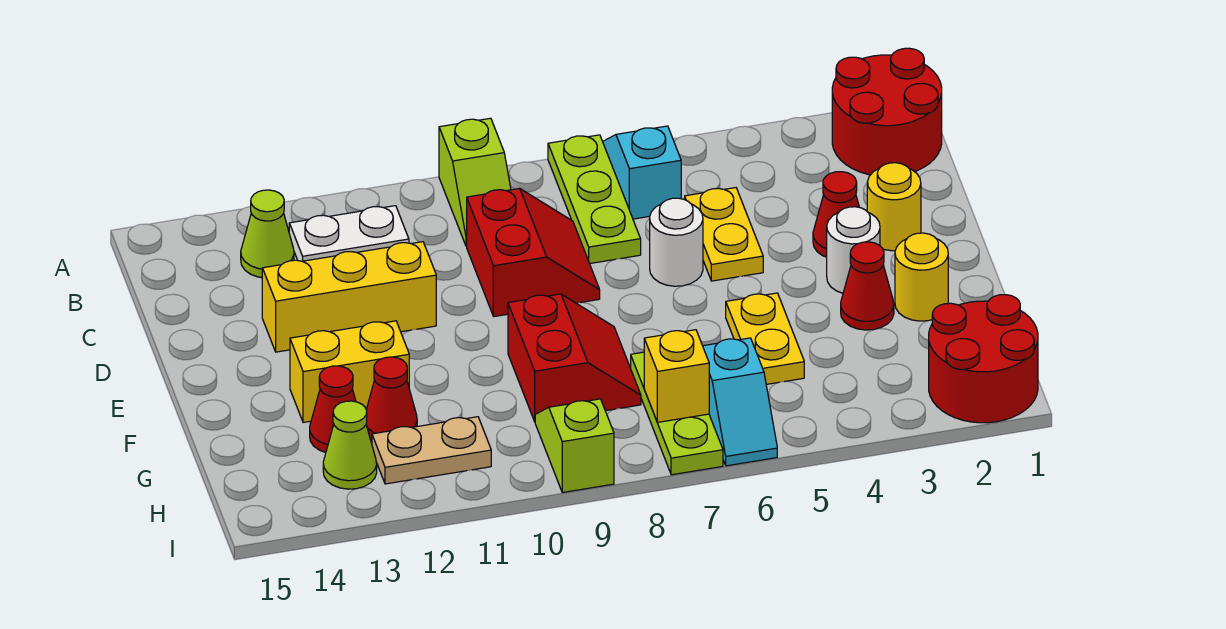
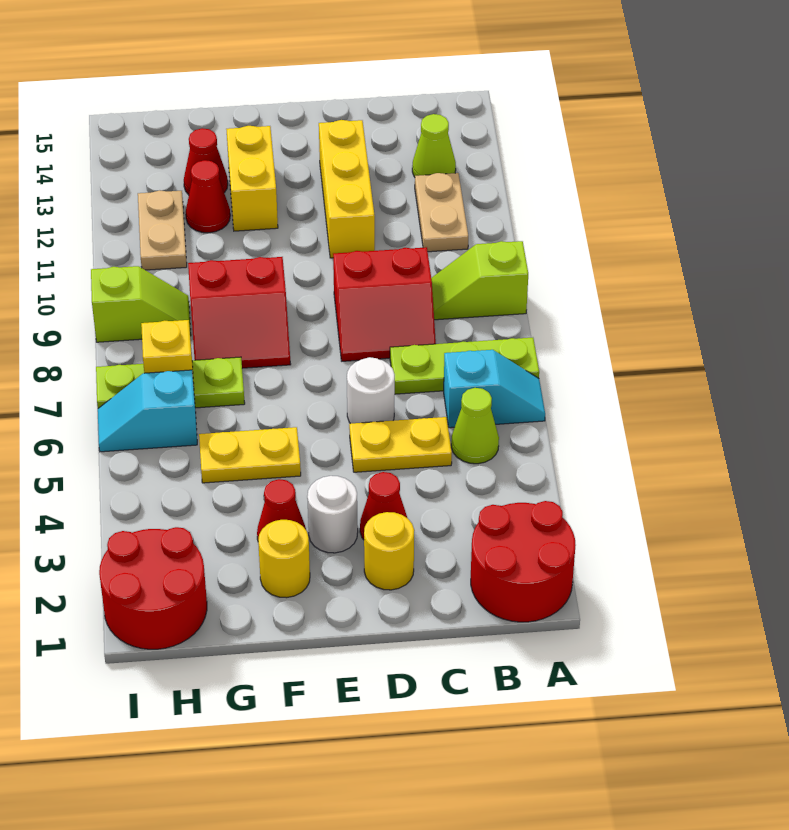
white plate B11:B12 level 1 -> tan plate B11:B12 level 1
lime cone H13 level 1 -> lime cone B5 level 1

